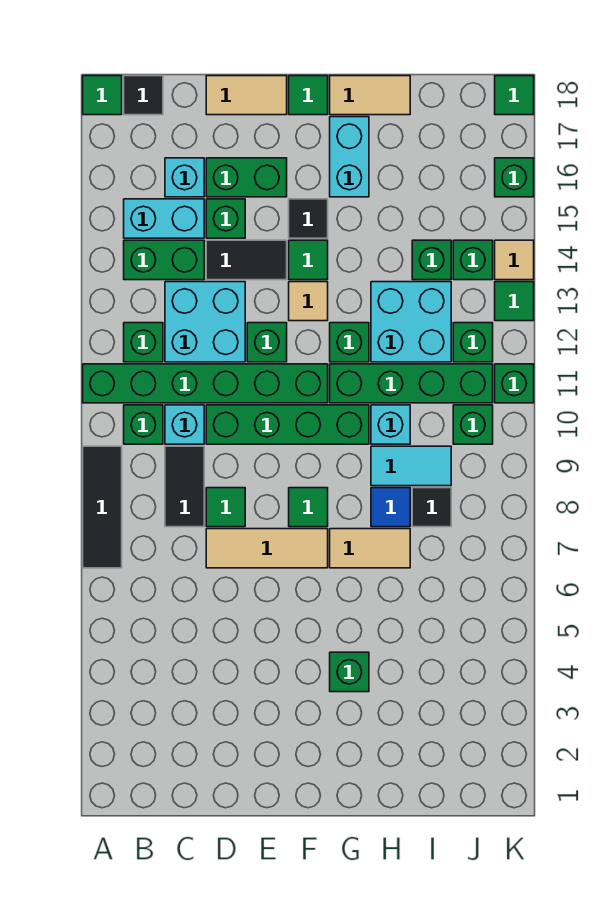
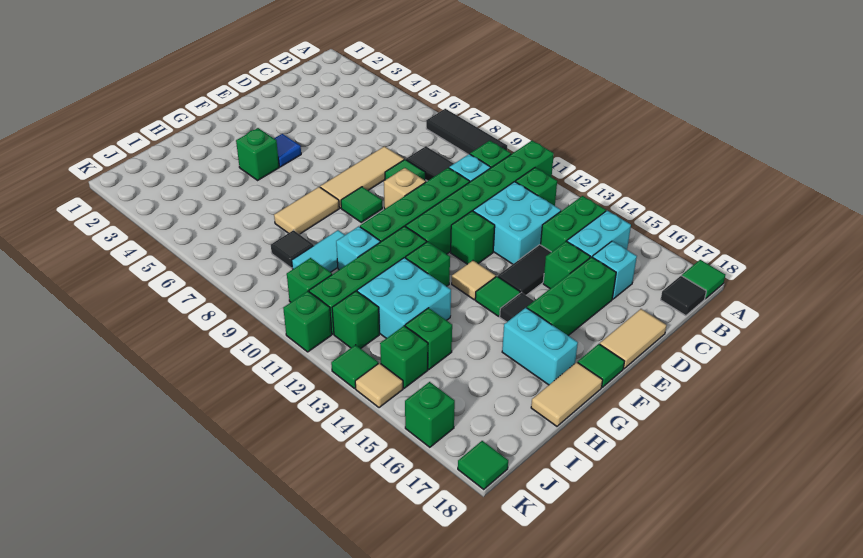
green brick D16:E16 level 1 -> green brick D16:F16 level 1
none -> tan brick E9 level 1
blue tile H8 level 1 -> blue tile F4 level 1

